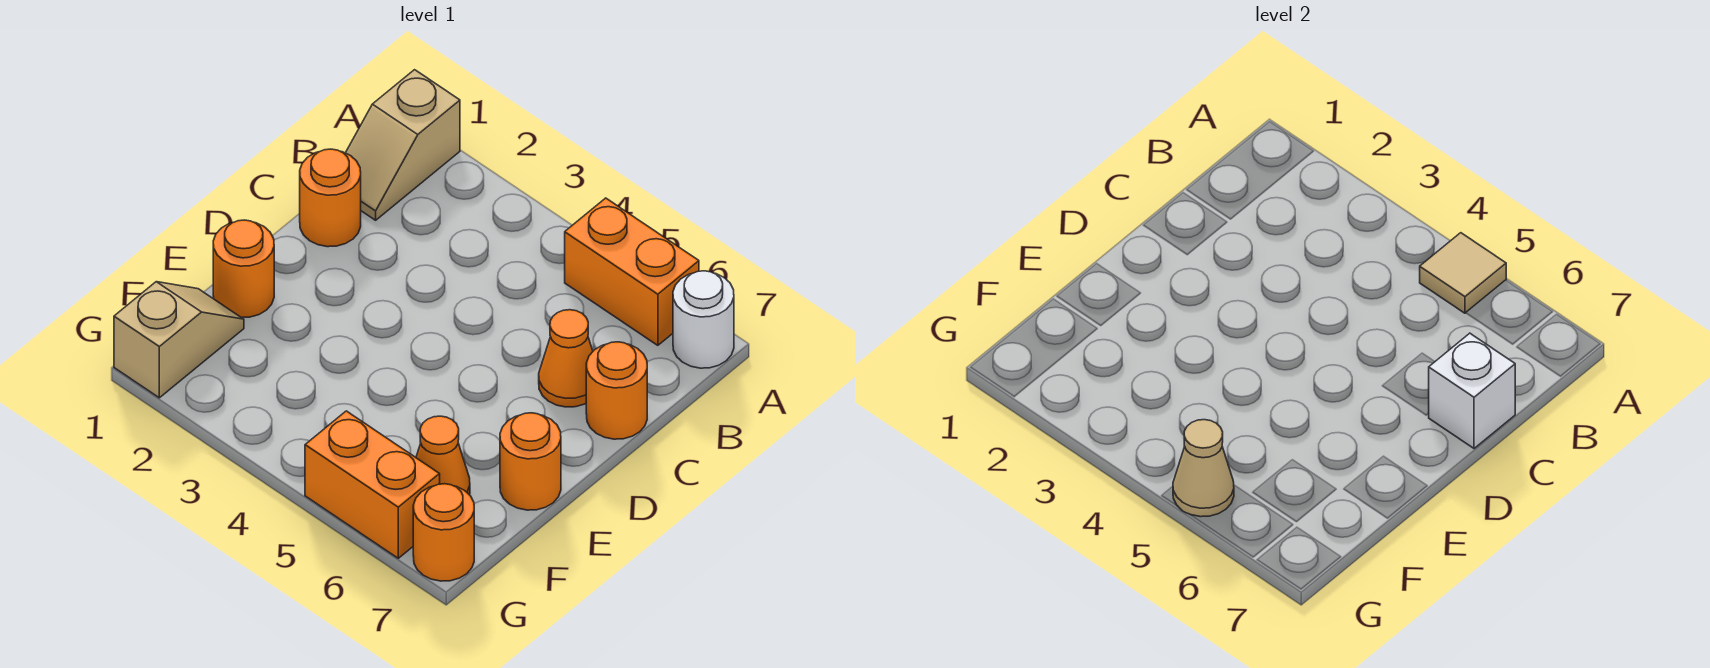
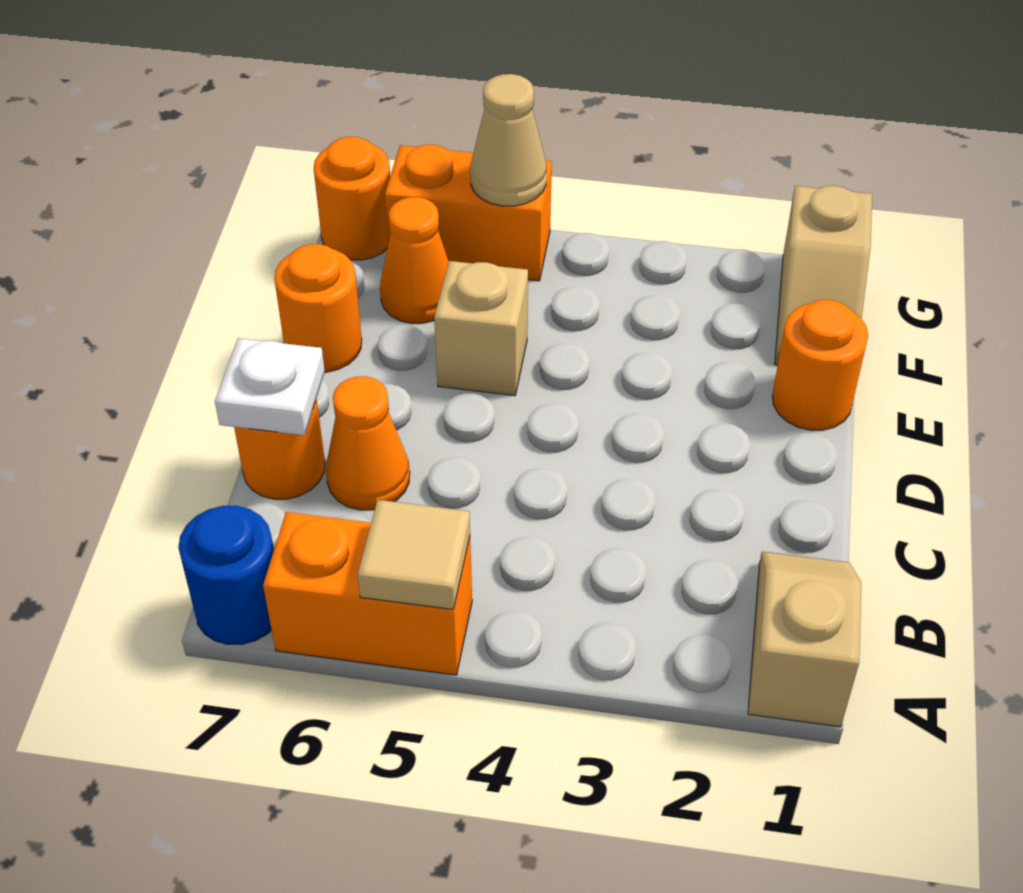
white round brick A7 level 1 -> blue round brick A7 level 1
orange round brick C1 level 1 -> none
white brick C7 level 2 -> white plate C7 level 2
none -> tan brick E5 level 1

